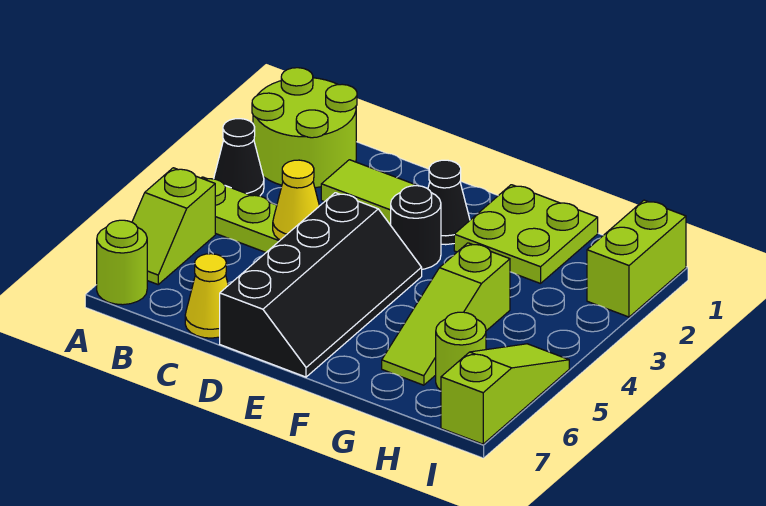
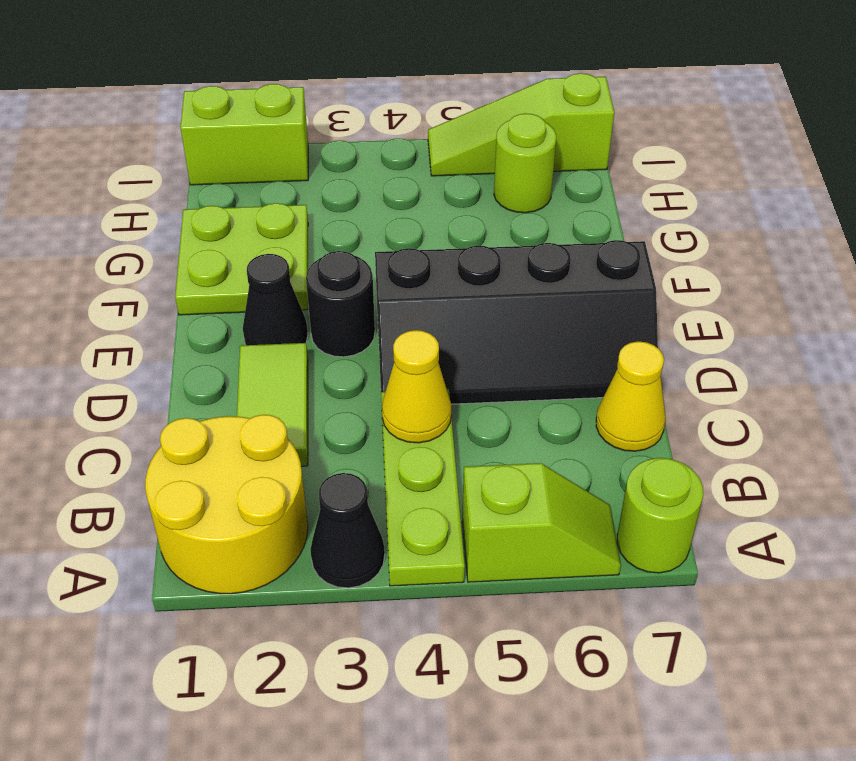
lime round brick A1:B2 level 1 -> yellow round brick A1:B2 level 1
black slope D4:E7 level 1 top D -> black slope D4:E7 level 1 top E
lime slope G4:G6 level 1 top 4 -> none

